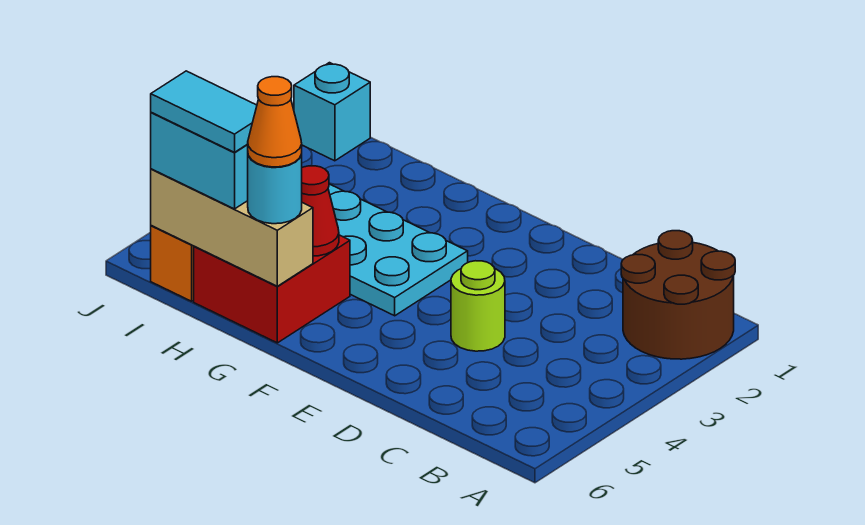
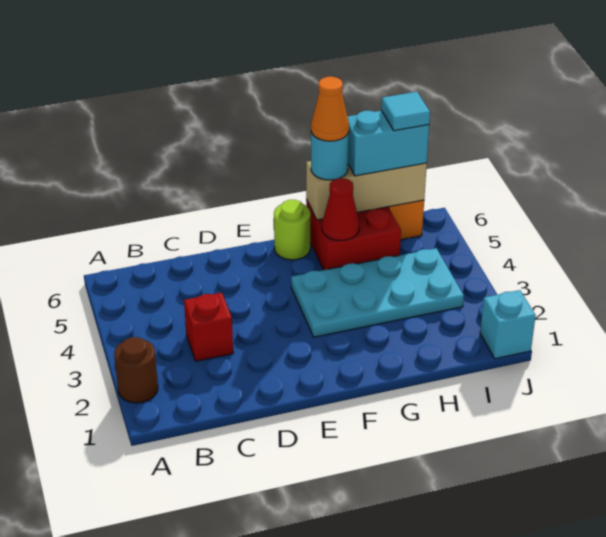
brown round brick A1:B2 level 1 -> brown round brick A2 level 1
none -> red brick C3 level 1
lime round brick D4 level 1 -> lime round brick F6 level 1
cyan tile H6:I6 level 4 -> cyan tile I6 level 4

